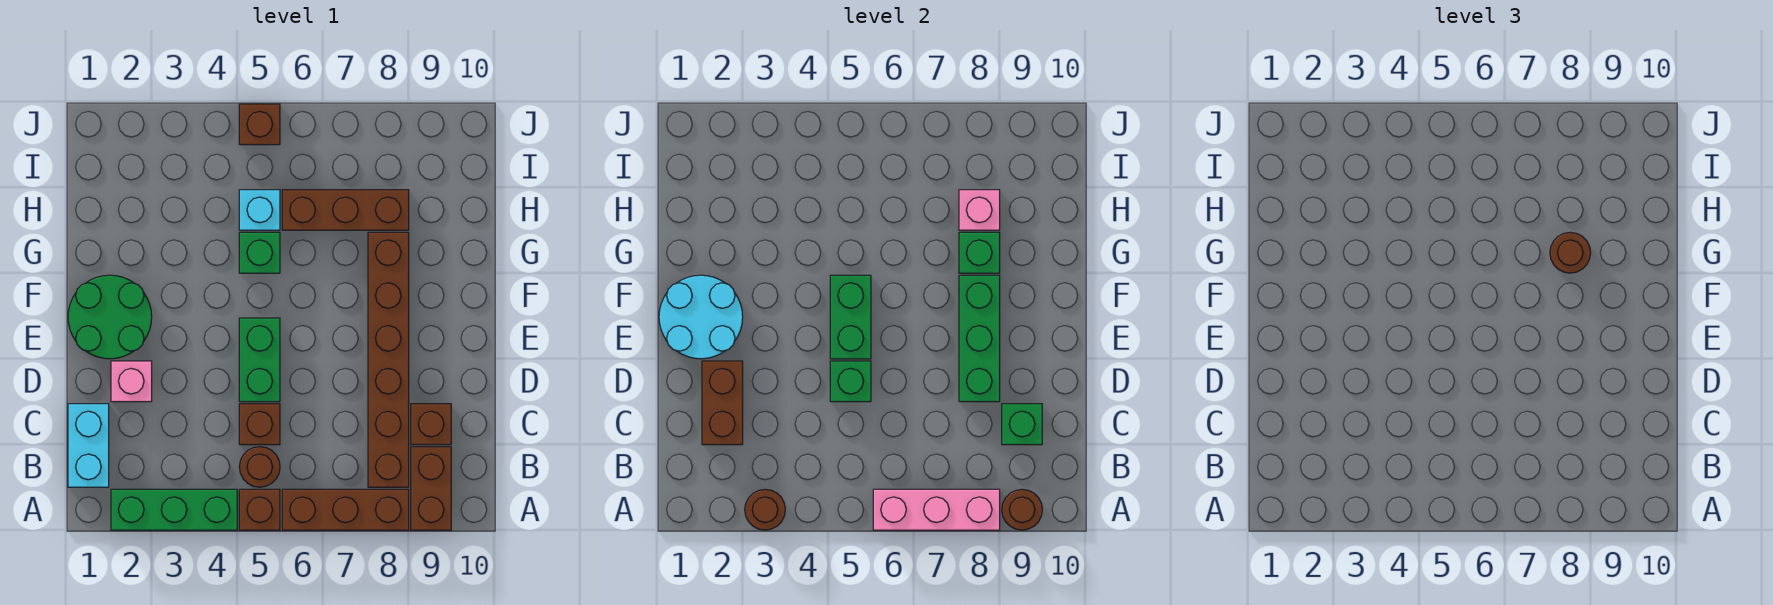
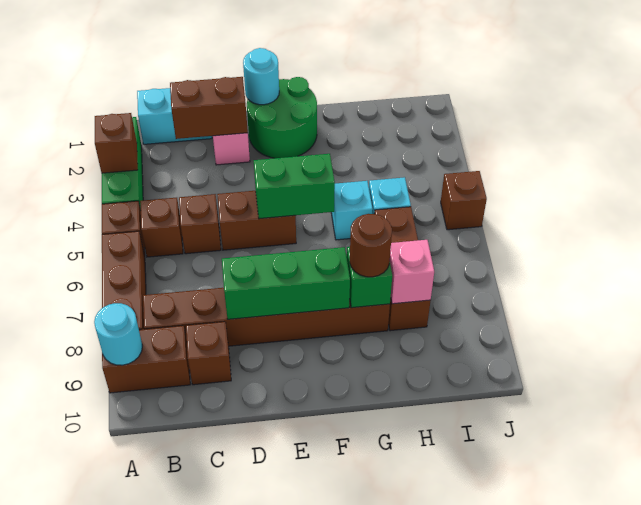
brown round brick A3 level 2 -> brown brick A3 level 2
pink brick A6:A8 level 2 -> none
brown round brick A9 level 2 -> cyan round brick A9 level 2
brown round brick B5 level 1 -> brown brick B5 level 1
green brick C9 level 2 -> none
green brick D5:E5 level 1 -> brown brick D5:E5 level 1
green brick D5 level 2 -> none
cyan round brick E1:F2 level 2 -> cyan round brick E1 level 2
green brick G5 level 1 -> cyan brick G5 level 1

